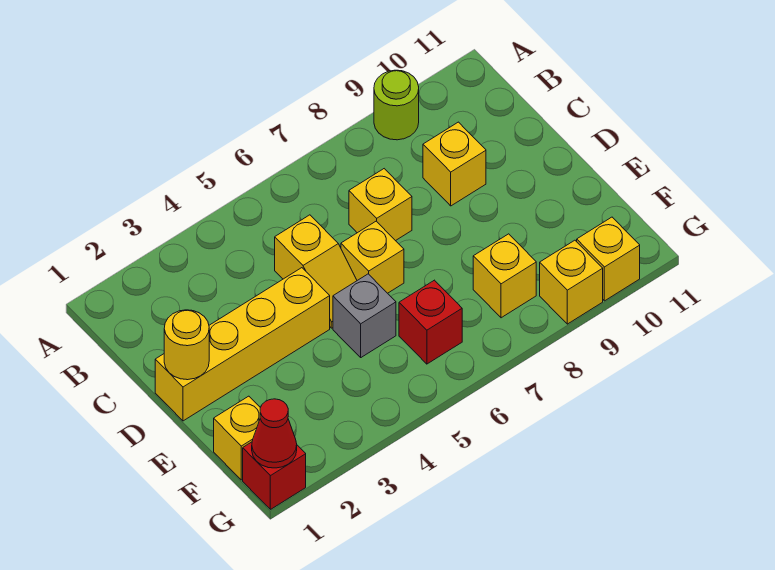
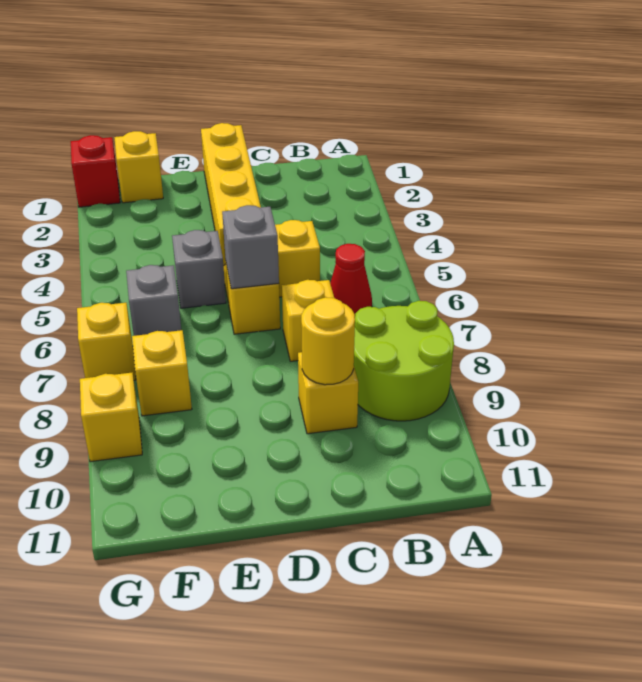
lime round brick A9 level 1 -> lime round brick A8:B9 level 1
yellow round brick D1 level 2 -> yellow round brick C9 level 2
none -> grey brick D6 level 2
red brick F6 level 1 -> grey brick F6 level 1
red cone G1 level 2 -> red cone B6 level 1
yellow brick G10 level 1 -> yellow brick G7 level 1

